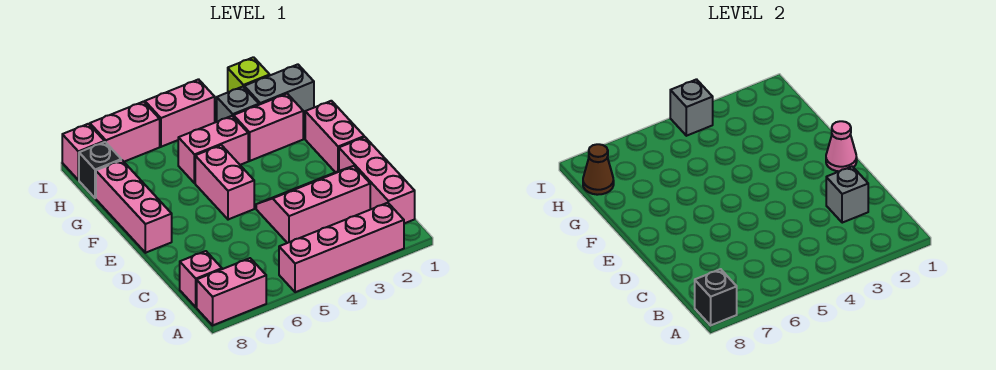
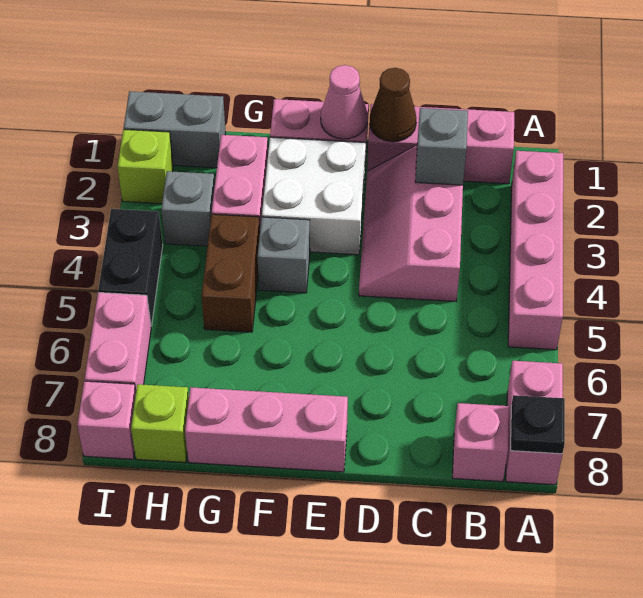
black brick A8 level 2 -> black plate A8 level 2
none -> white brick E2:F3 level 1
pink brick E5:F5 level 1 -> none
pink brick G4:G5 level 1 -> brown brick G4:G5 level 1
grey brick H1:H2 level 1 -> grey brick H1:I1 level 1
black brick H8 level 1 -> lime brick H8 level 1
brown cone H8 level 2 -> brown cone D1 level 2
pink brick I4:I5 level 1 -> black brick I4:I5 level 1
grey brick I4 level 2 -> grey brick F4 level 1

